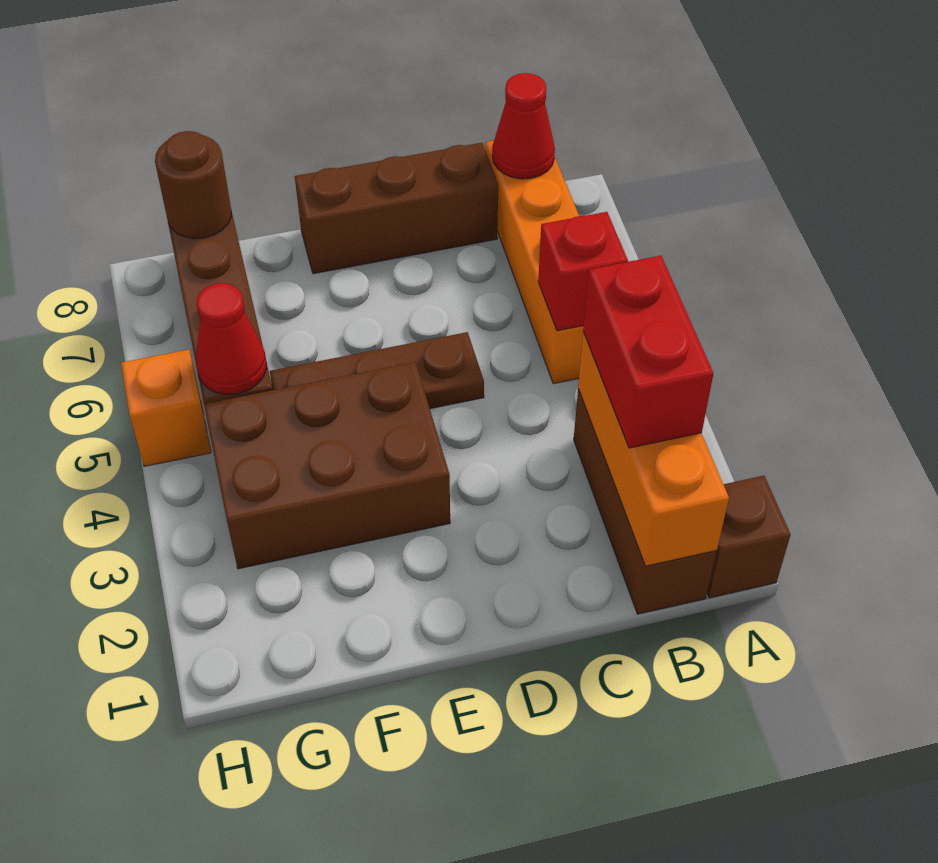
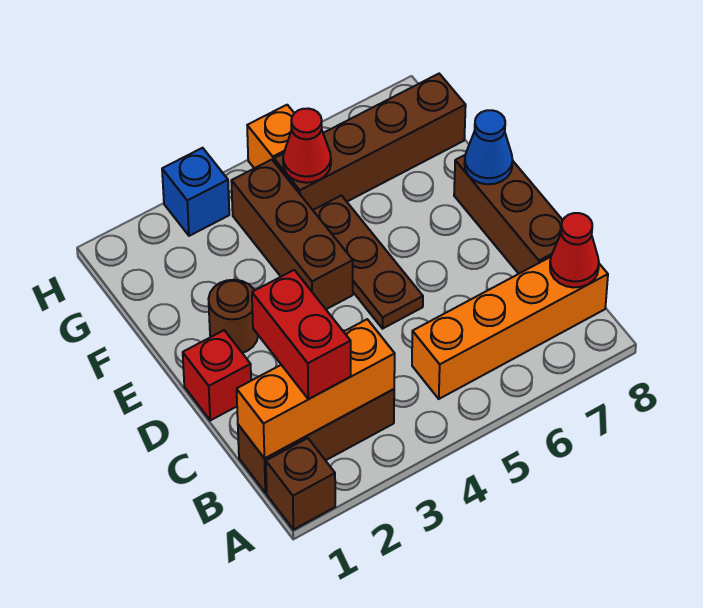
red brick B2:B3 level 3 -> red brick B2:C2 level 3
red brick B5 level 2 -> red brick D1 level 1
brown brick E3:G4 level 1 -> brown brick E4:G4 level 1
none -> blue cone E8 level 2
brown round brick G8 level 2 -> brown round brick E2 level 1
none -> blue brick H3 level 1

